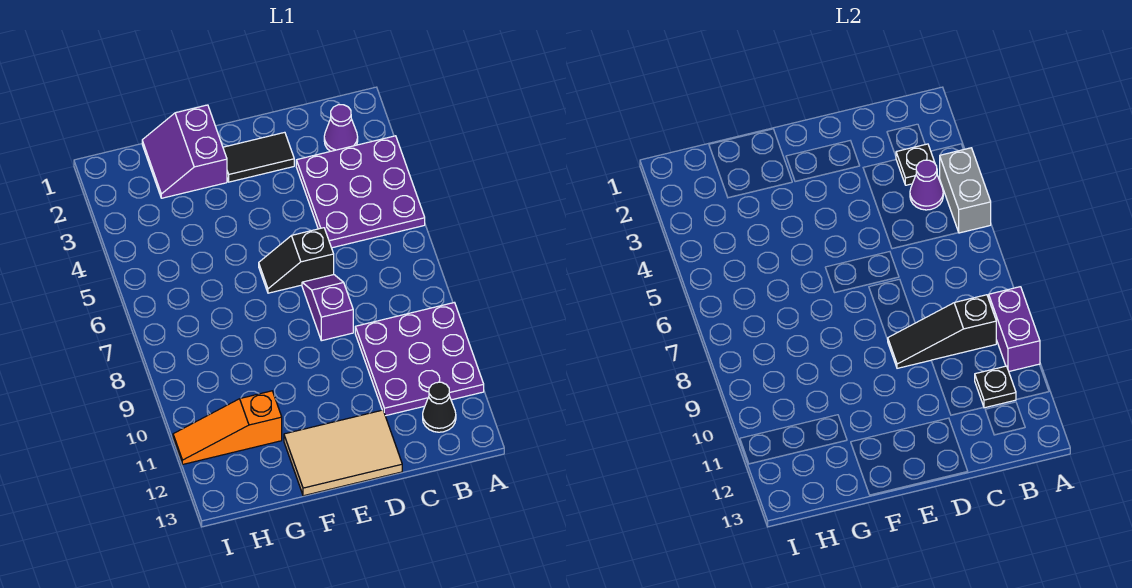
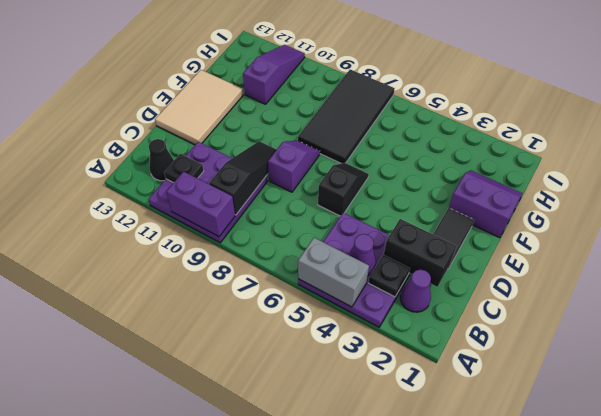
none -> black brick C2:C3 level 2
purple slope D7:D8 level 1 top 8 -> purple slope D8:E8 level 1 top D
none -> black tile F7:I8 level 1
orange slope G11:I11 level 1 top G -> purple slope G11:I11 level 1 top G

